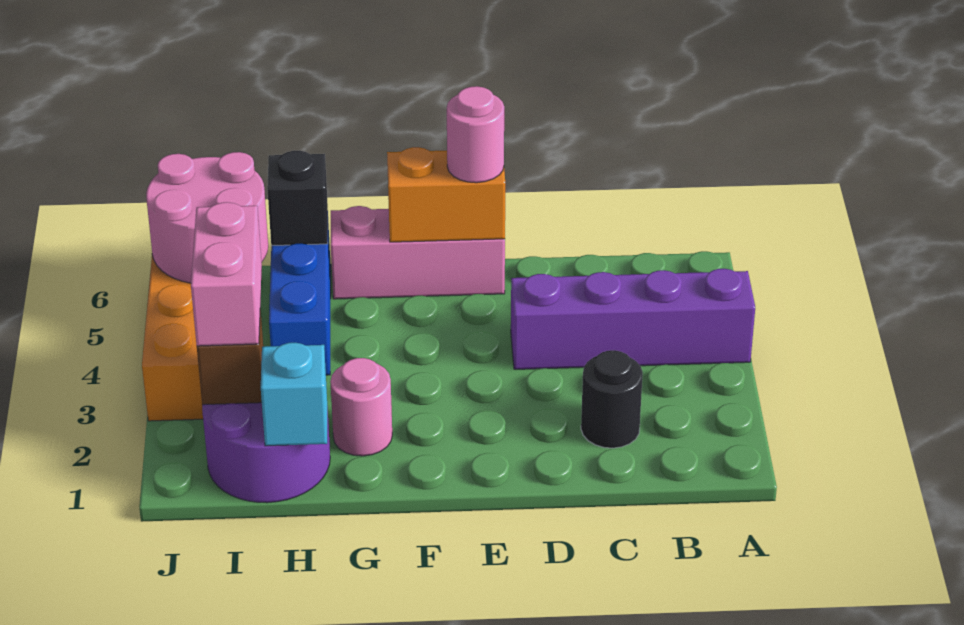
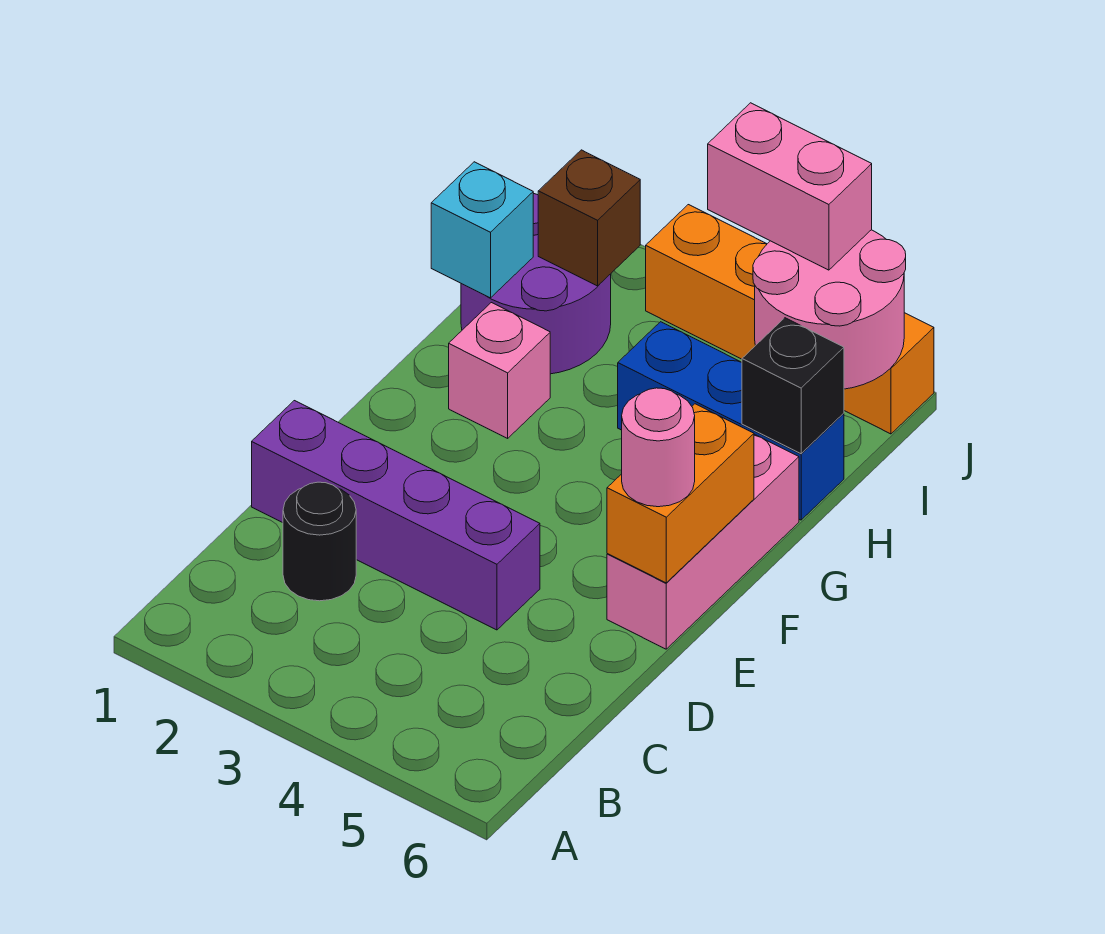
purple brick A4:D4 level 1 -> purple brick D1:D4 level 1
pink round brick G2 level 1 -> pink brick G2 level 1
pink brick I2:I3 level 3 -> pink brick J4:J5 level 3

